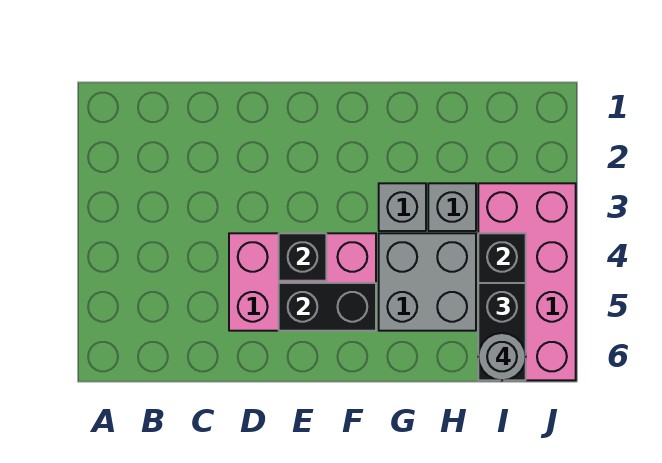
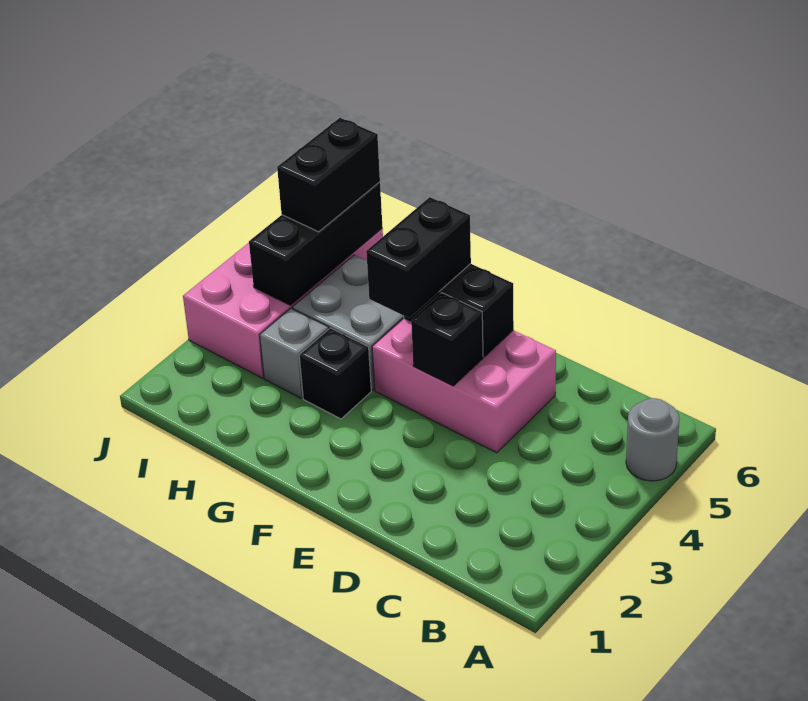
none -> black brick F4:F5 level 3
grey brick G3 level 1 -> black brick G3 level 1
grey round brick I6 level 4 -> grey round brick A5 level 1

